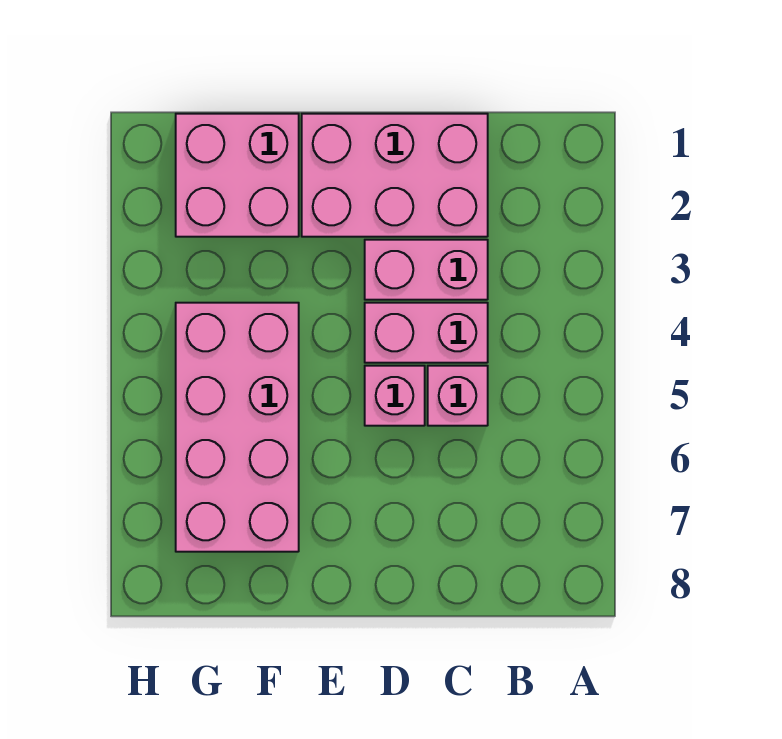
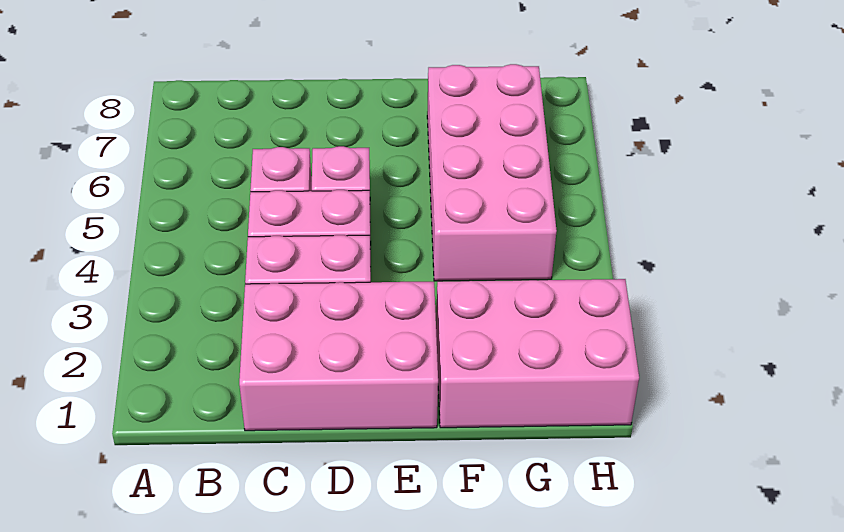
pink brick F1:G2 level 1 -> pink brick F1:H2 level 1

